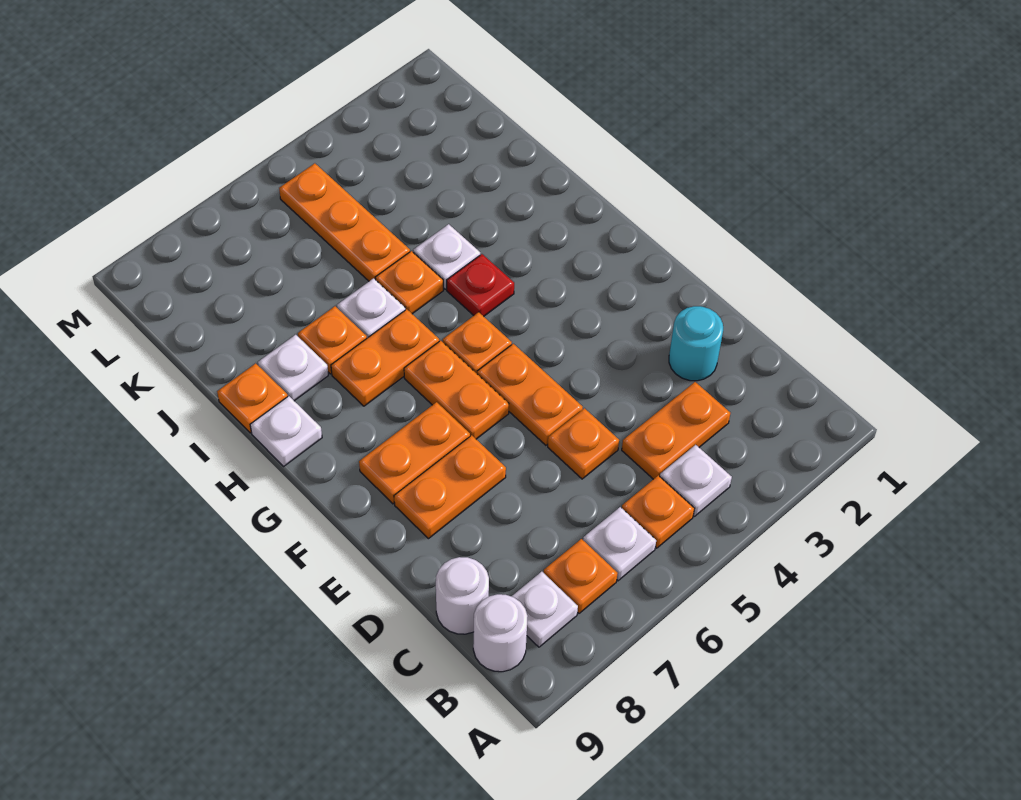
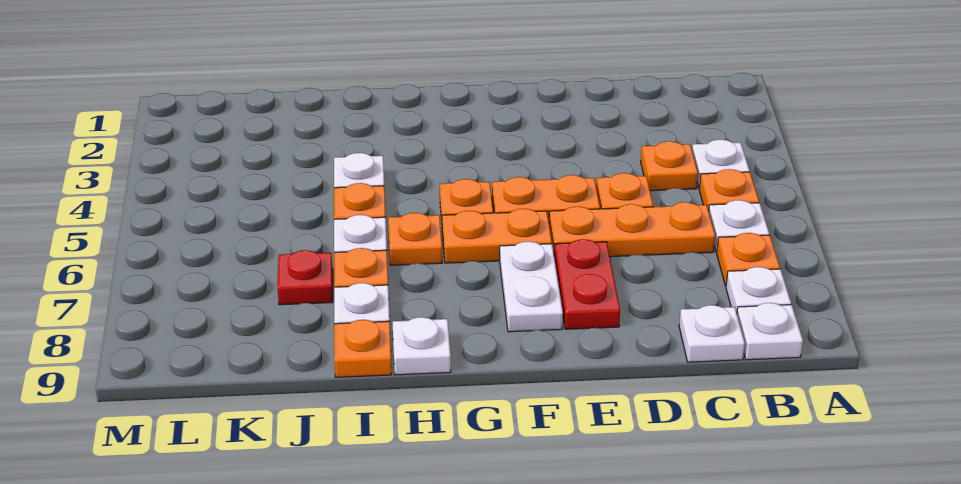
white round brick B9 level 1 -> white plate B9 level 1
orange plate C3:C4 level 1 -> orange plate C4 level 1
white round brick C9 level 1 -> white plate C9 level 1
cyan round brick D2 level 1 -> none
orange plate E7:E8 level 1 -> red plate E7:E8 level 1
orange plate F7:F8 level 1 -> white plate F7:F8 level 1
red plate H4 level 1 -> red plate J7 level 1
orange plate H6:H7 level 1 -> orange plate H6 level 1
orange plate J5:L5 level 1 -> orange plate C6:E6 level 1

